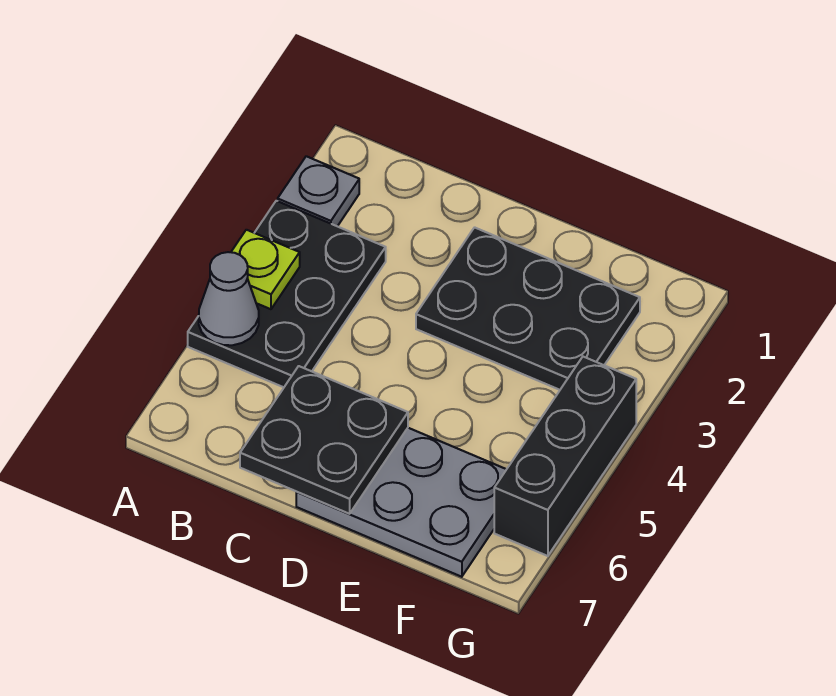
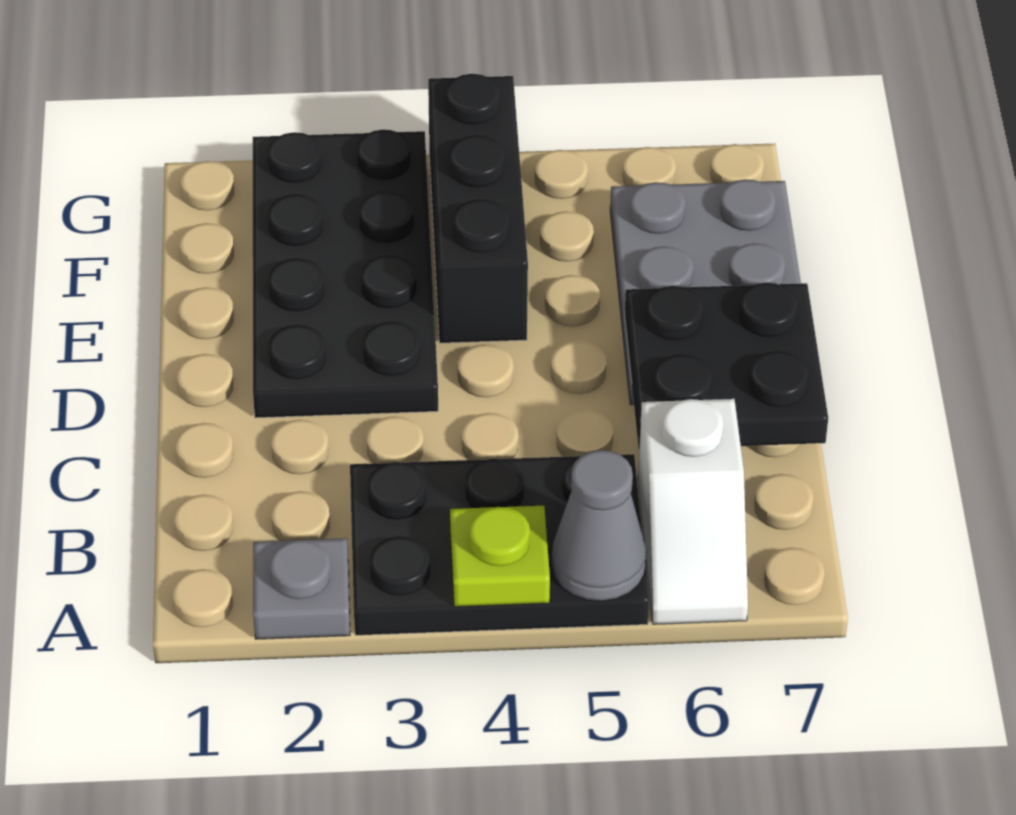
none -> white slope A6:B6 level 1 top B
black plate D2:F3 level 1 -> black plate D2:G3 level 1
black brick G4:G6 level 1 -> black brick E4:G4 level 1

